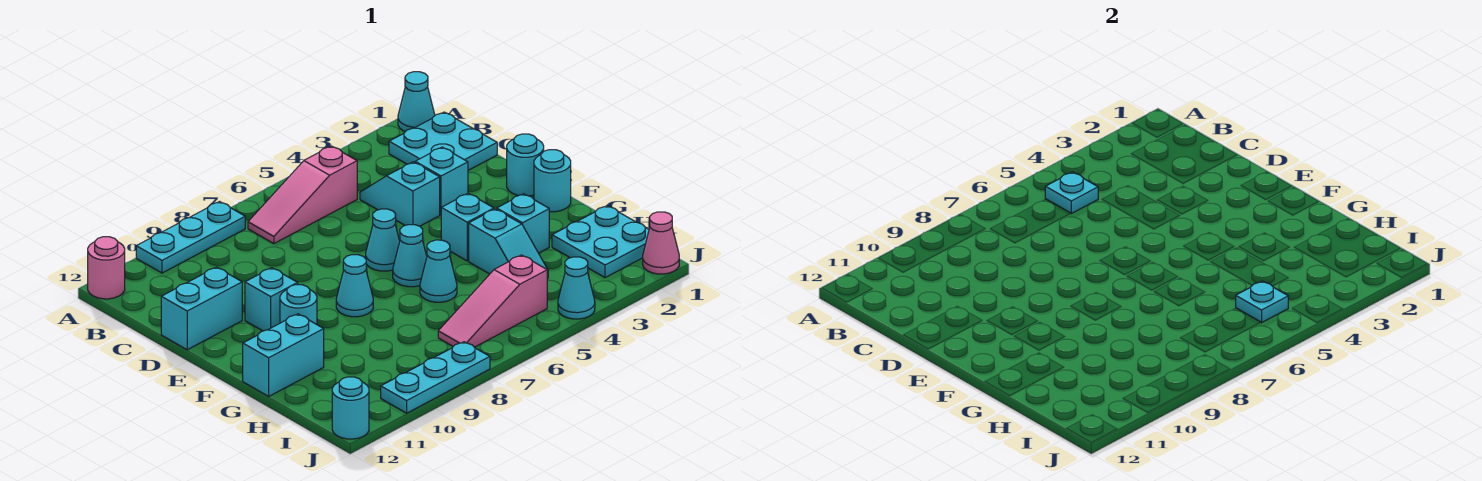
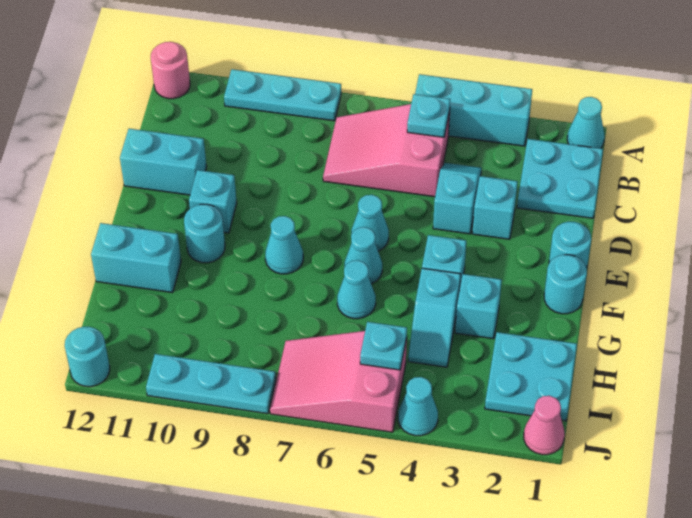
none -> cyan brick A3:A5 level 1
pink slope B5:B7 level 1 top 5 -> pink slope B5:C7 level 1 top 5
pink slope I5:I7 level 1 top 5 -> pink slope I5:J7 level 1 top 5

